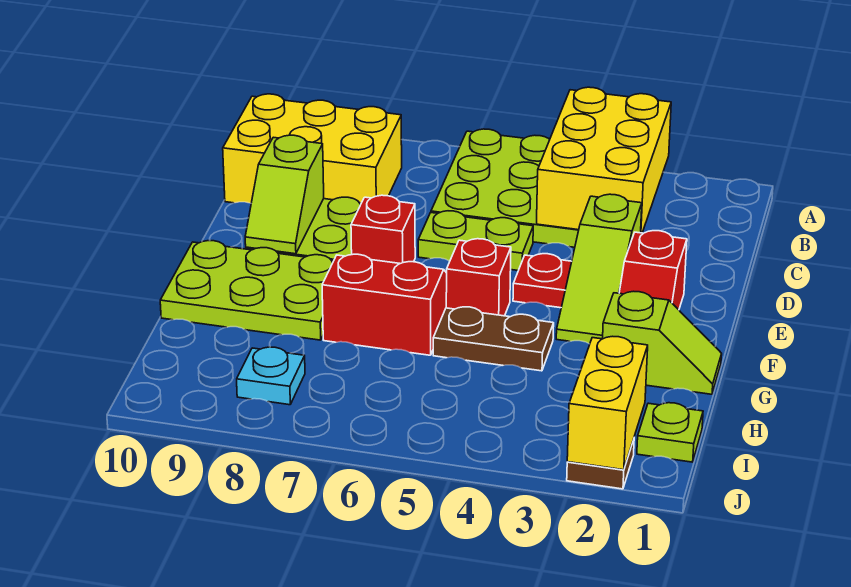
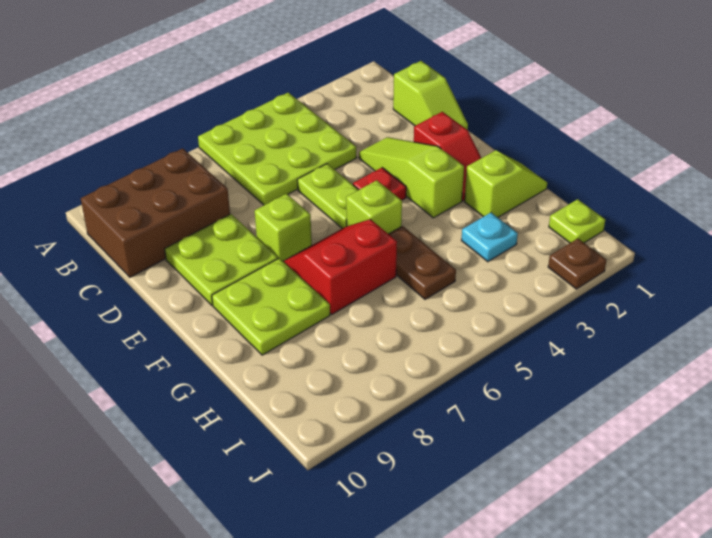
yellow brick A3:C4 level 2 -> none
yellow brick B8:C10 level 1 -> brown brick B8:C10 level 1
lime slope D3:F3 level 1 top D -> lime slope D3:F3 level 1 top F
lime plate D5:D6 level 1 -> lime plate D5:E5 level 1
lime slope D9:E9 level 2 top D -> lime slope C1:D1 level 1 top C
red brick E7 level 1 -> lime brick E7 level 1
red brick F5 level 1 -> lime brick F5 level 1
lime plate F8:G10 level 1 -> lime plate F8:G9 level 1
brown plate G4:G5 level 1 -> brown plate G5:H5 level 1
yellow brick I2:J2 level 2 -> none
cyan plate I8 level 1 -> cyan plate H3 level 1

